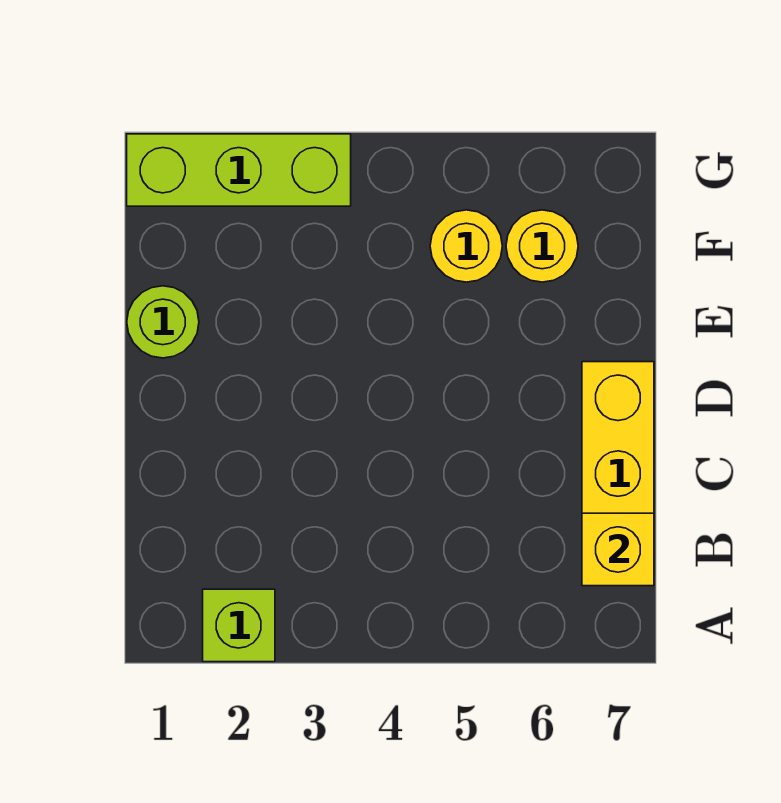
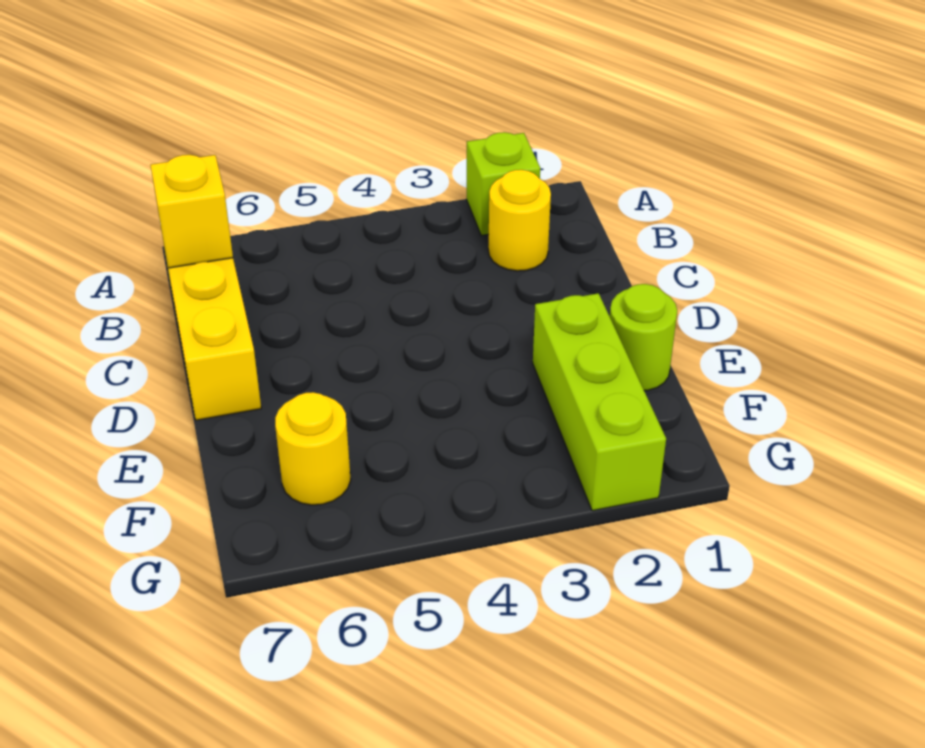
yellow round brick F5 level 1 -> yellow round brick B2 level 1
lime brick G1:G3 level 1 -> lime brick E2:G2 level 1

